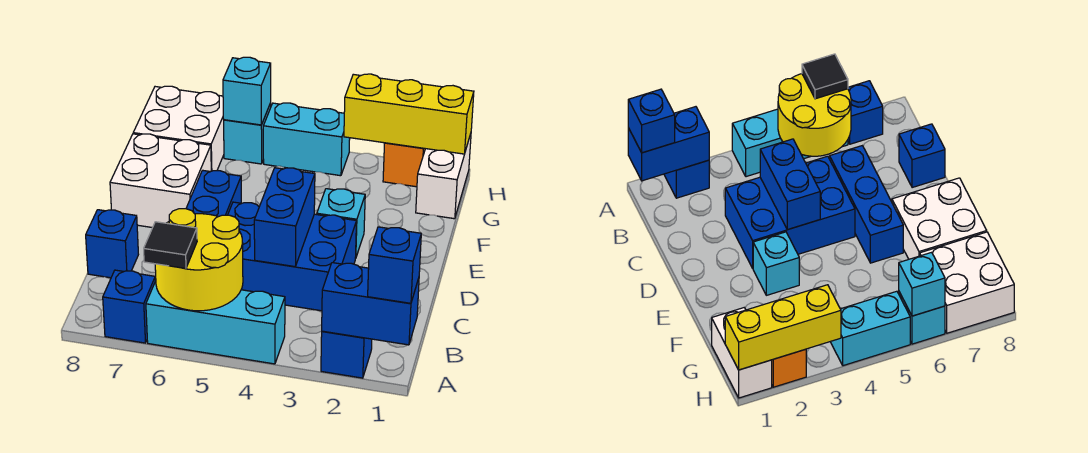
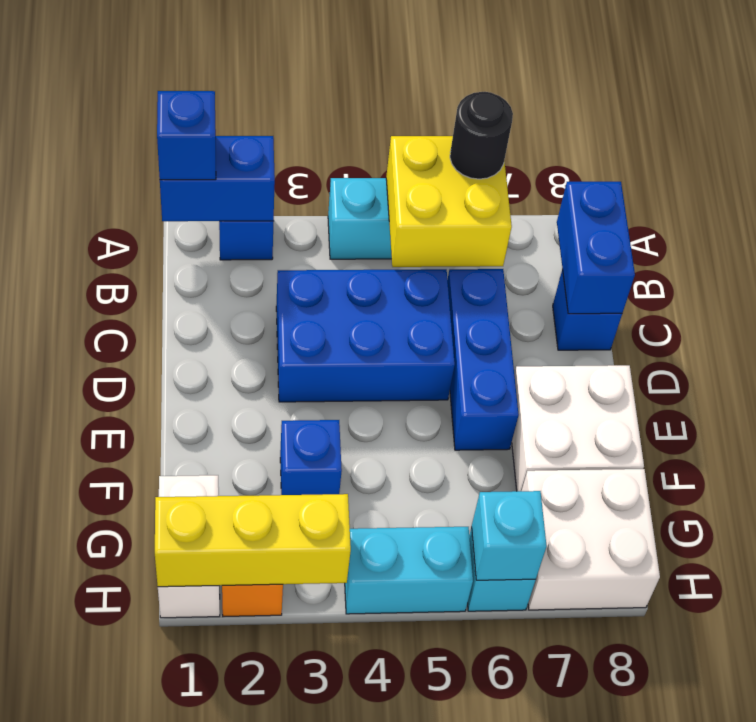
yellow round brick A5:B6 level 2 -> yellow brick A5:B6 level 2
black tile A6 level 3 -> black round brick A6 level 3
blue brick A7 level 1 -> blue brick F3 level 1
blue brick C4:D4 level 2 -> blue brick B8:C8 level 2
cyan brick E3 level 1 -> none

